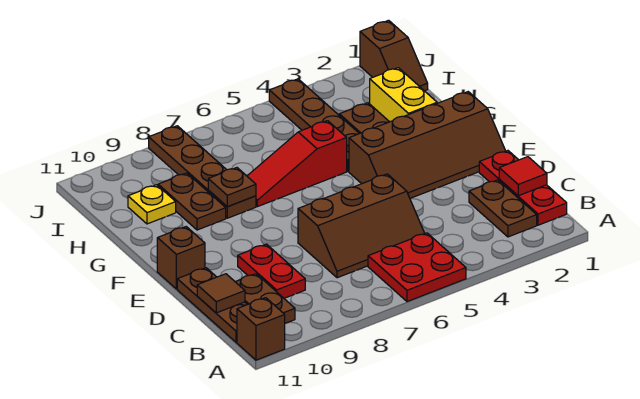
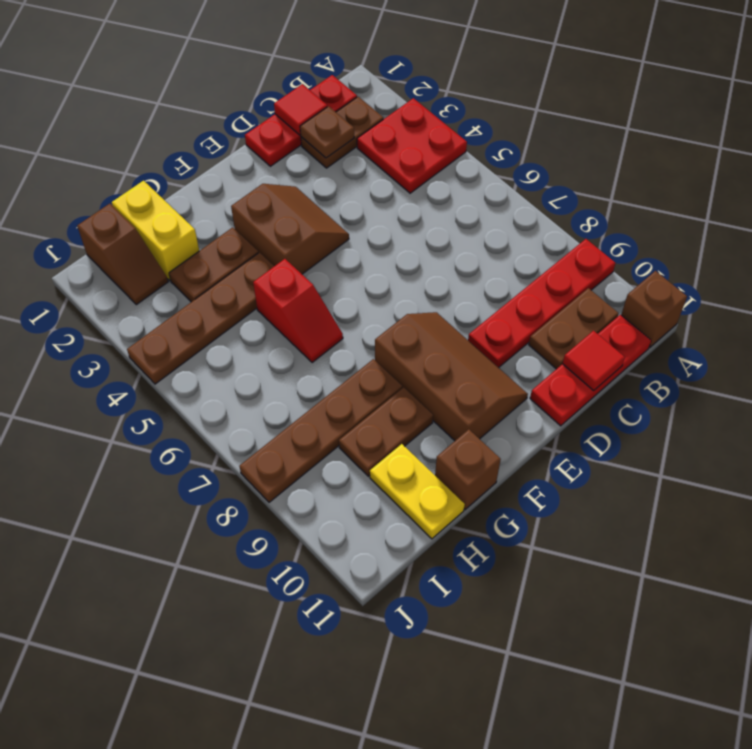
red plate A5:B6 level 1 -> red plate A3:B4 level 1
brown plate B11:D11 level 1 -> red plate B11:D11 level 1
brown slope C5:D7 level 1 top D -> brown slope E8:F10 level 1 top F
red plate C9:D9 level 1 -> red plate A9:D9 level 1
brown tile C11 level 2 -> red tile C11 level 2
brown slope E1:F4 level 1 top F -> brown slope E3:F4 level 1 top F
brown brick E11 level 1 -> brown brick G11 level 1
yellow brick G2:H2 level 1 -> yellow brick H1:H2 level 1
red slope G5:G7 level 1 top 5 -> red slope G5:G6 level 1 top 5
brown plate G8 level 2 -> brown plate C2 level 2
yellow plate H10 level 1 -> yellow plate H10:H11 level 1
brown slope I1:J1 level 1 top J -> brown slope I1:I2 level 1 top 1

